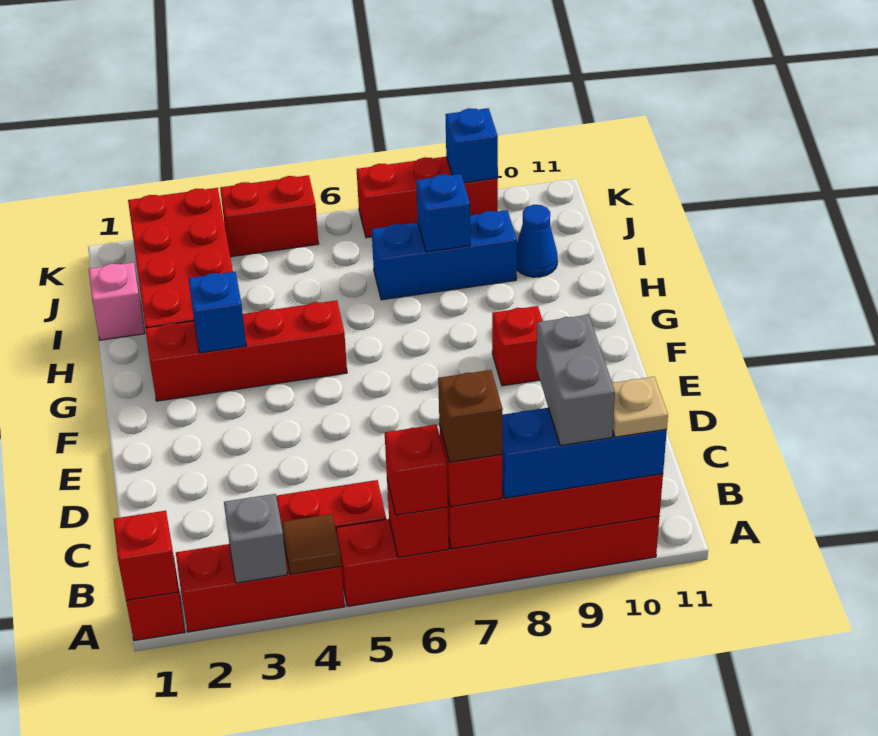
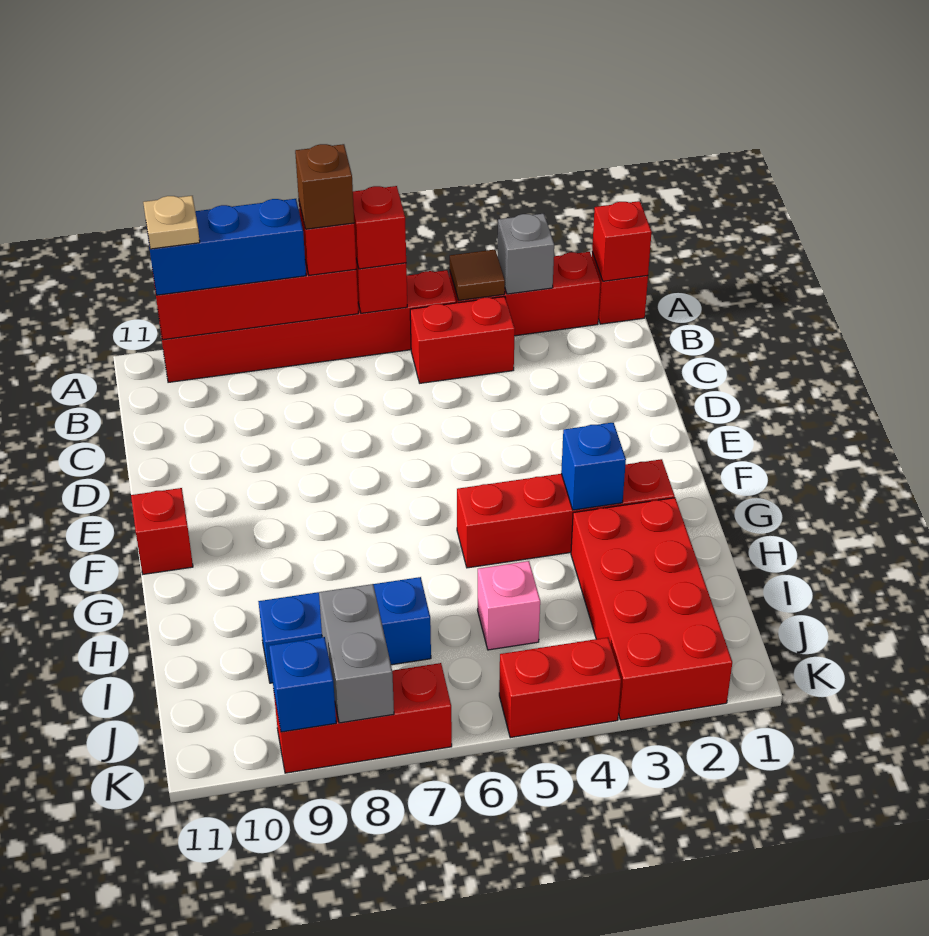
grey brick A9:B9 level 4 -> grey brick J8:K8 level 2
red brick F9 level 1 -> red brick F11 level 1
pink brick I1 level 1 -> pink brick I5 level 1
blue brick I8 level 2 -> none
blue cone I10 level 1 -> none

